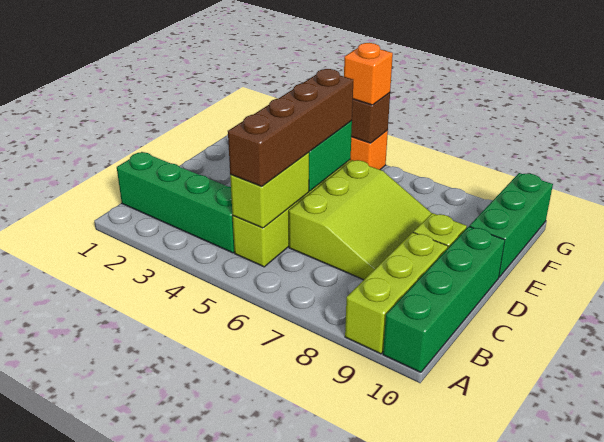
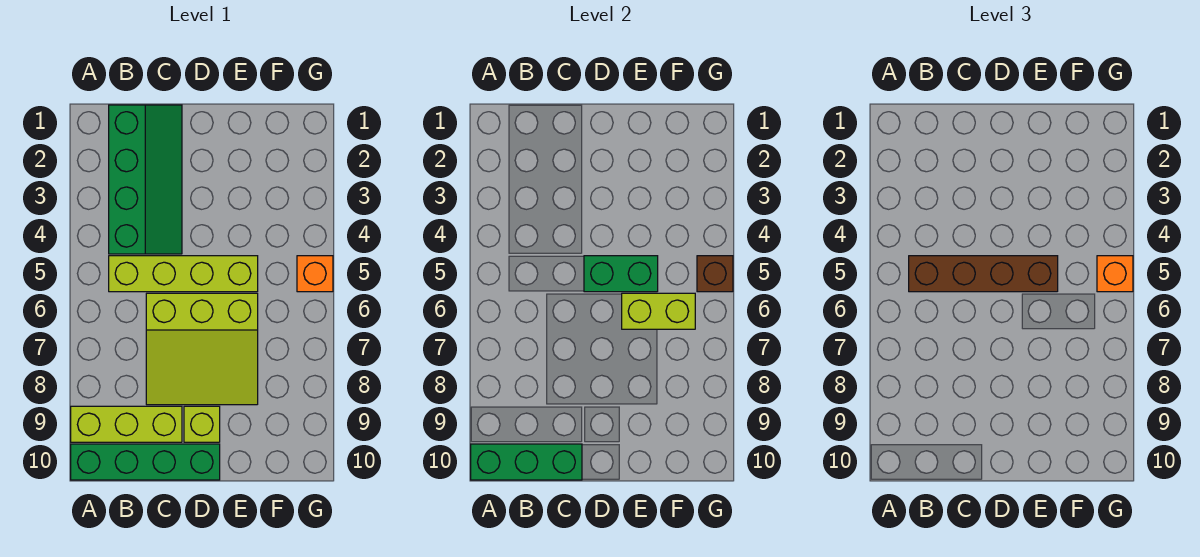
lime brick B5:C5 level 2 -> lime brick E6:F6 level 2
green brick E10:G10 level 1 -> green brick A10:C10 level 2

